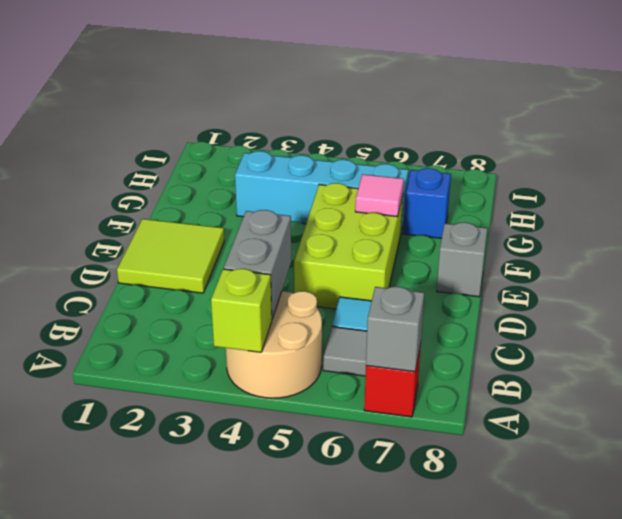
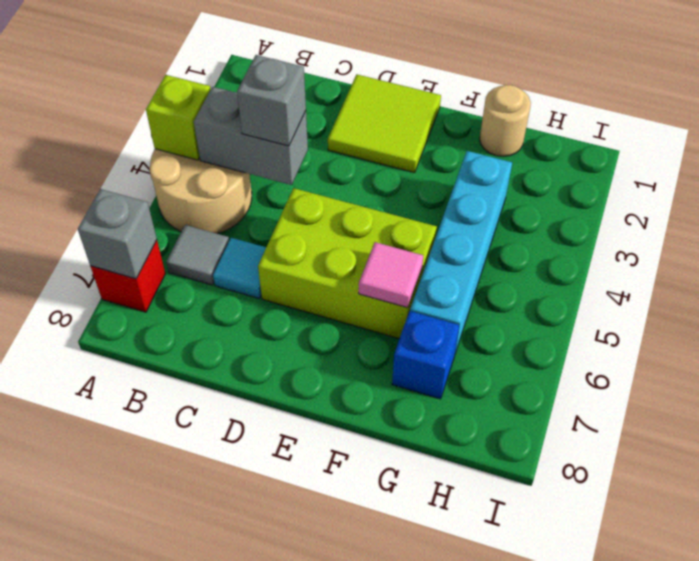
grey brick E8 level 1 -> grey brick C4 level 3
none -> tan round brick G1 level 1

